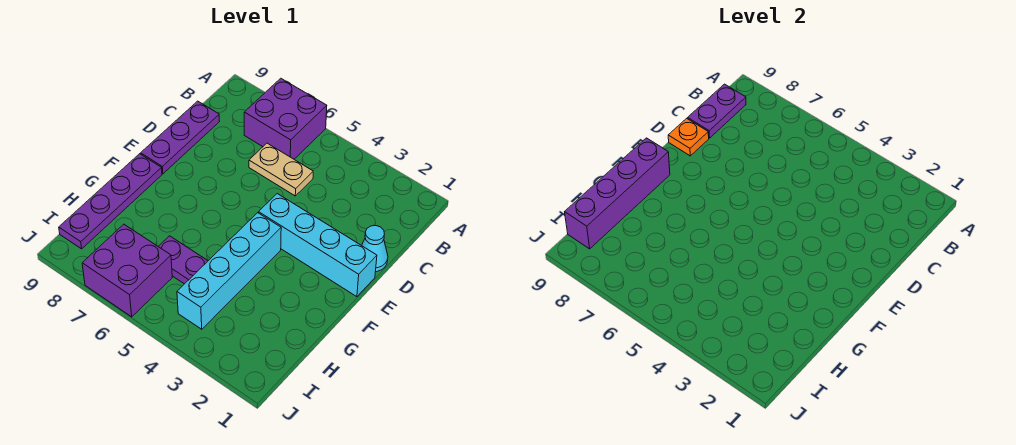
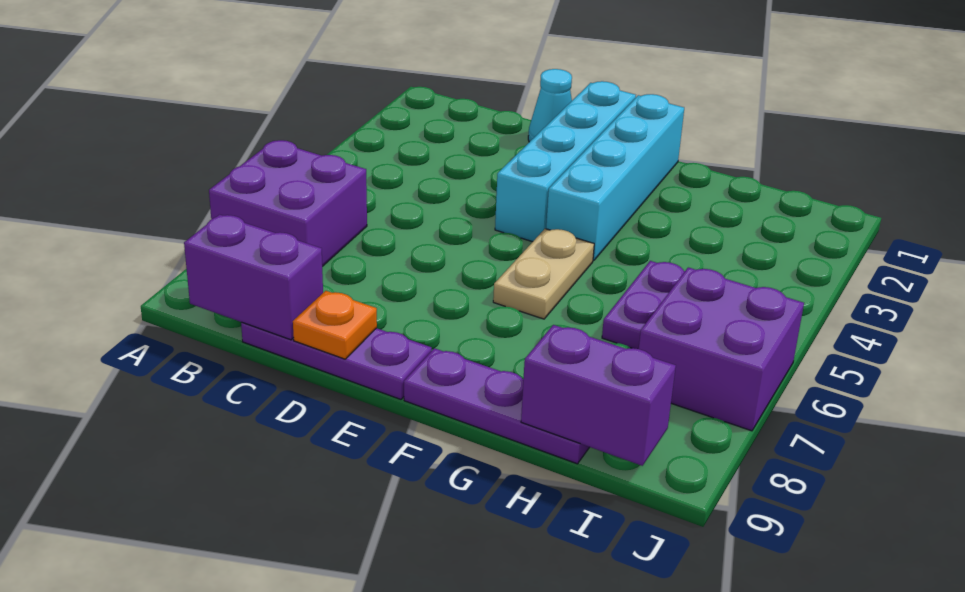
purple plate B9:C9 level 2 -> purple brick B9:C9 level 2
tan plate C5:C6 level 1 -> tan plate F5:F6 level 1
cyan brick F4:I4 level 1 -> cyan brick F1:F4 level 1
purple plate F9:I9 level 1 -> purple plate F9:H9 level 1
purple brick F9:I9 level 2 -> purple brick H9:I9 level 2

